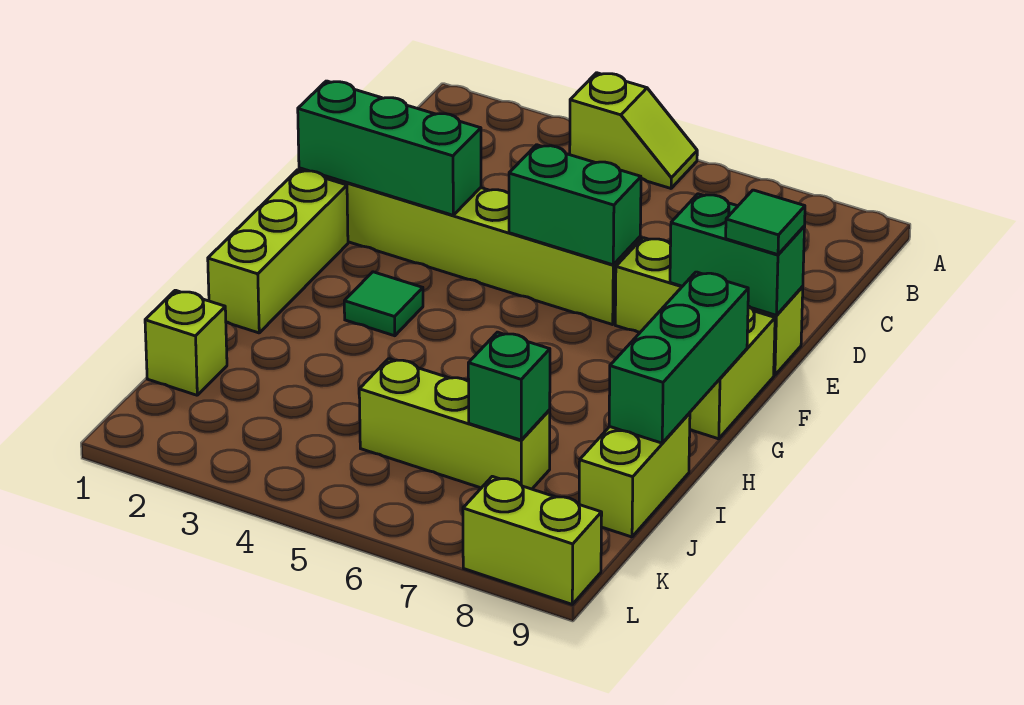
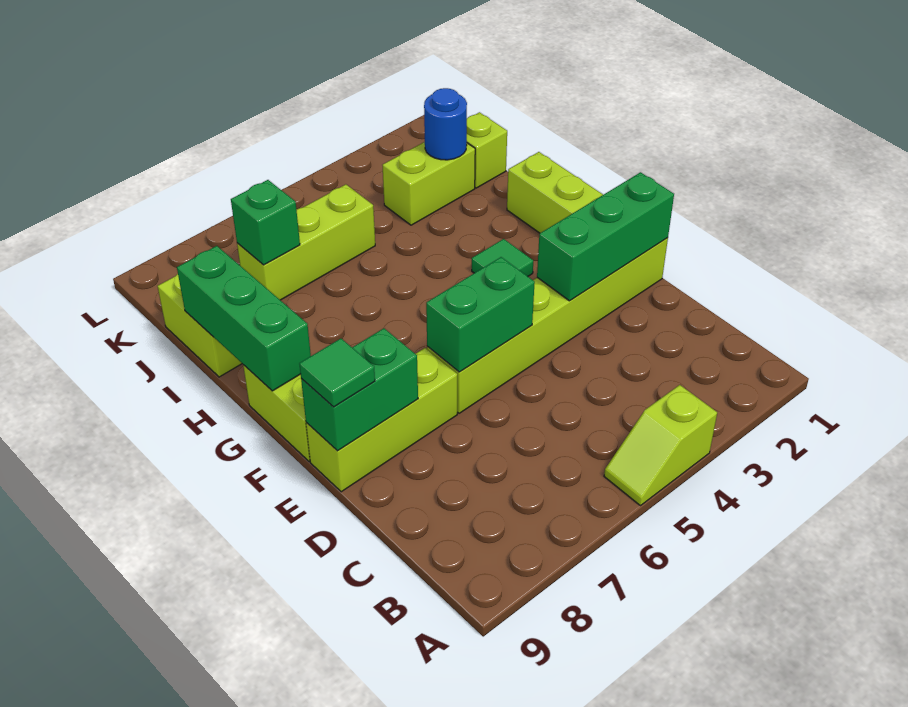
none -> blue round brick J2 level 2
lime brick L8:L9 level 1 -> lime brick J2:J3 level 1

